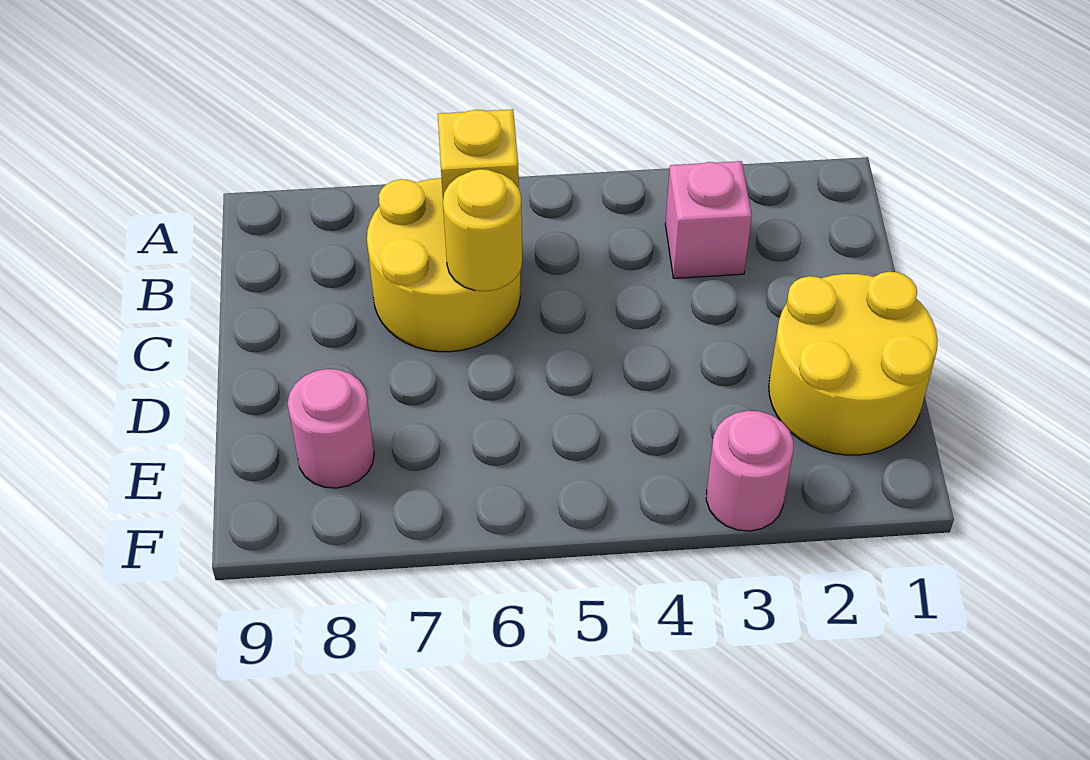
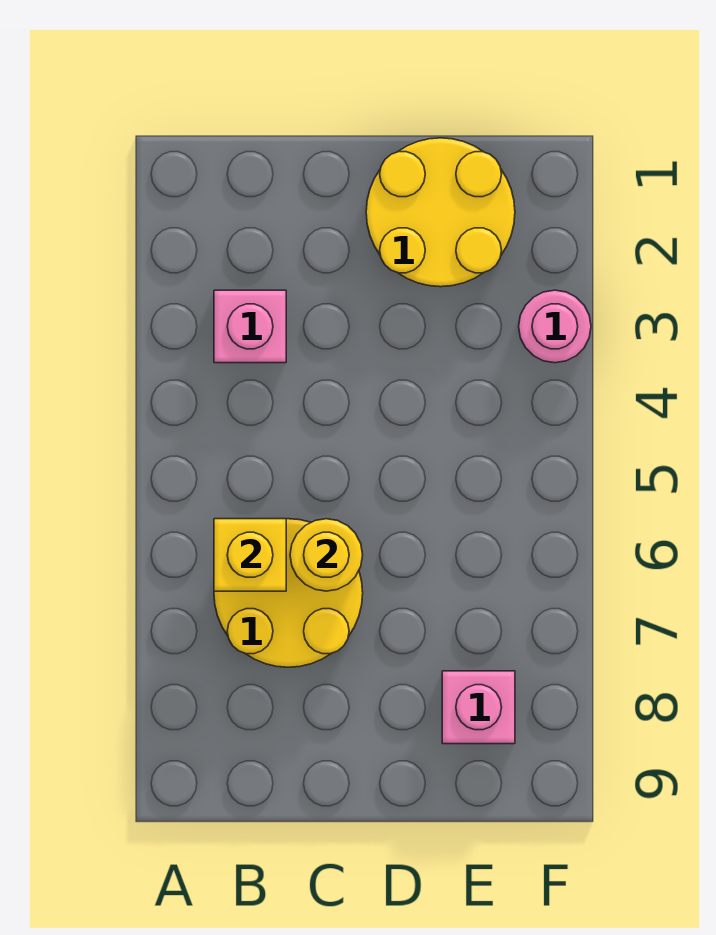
pink round brick E8 level 1 -> pink brick E8 level 1

